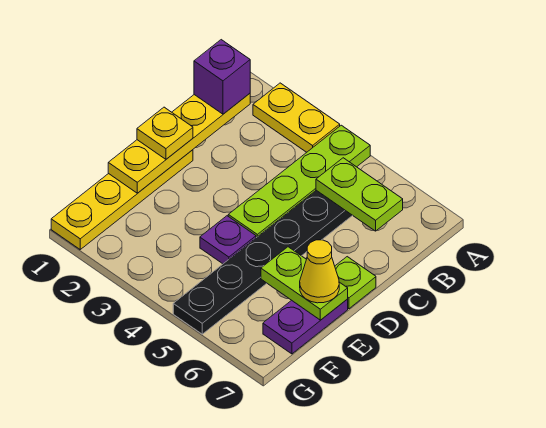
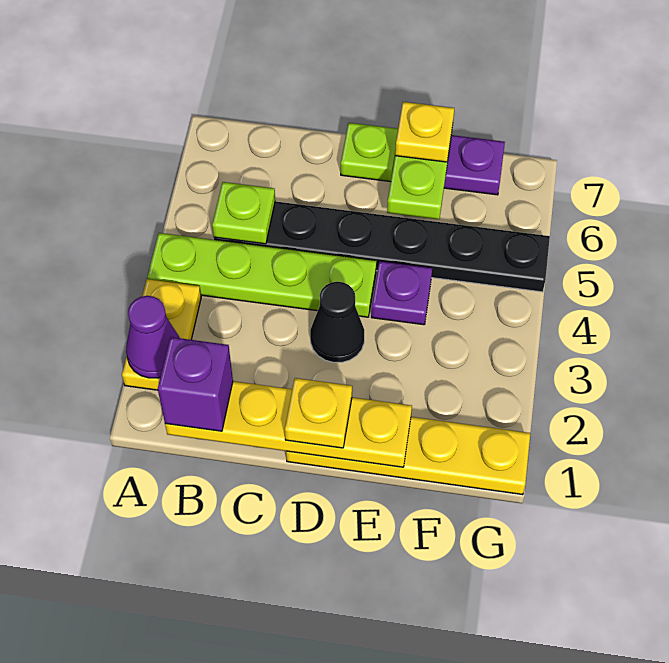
none -> purple cone A2 level 2
lime plate B5:B6 level 2 -> lime plate B5 level 2
none -> black cone D3 level 1
yellow cone E7 level 3 -> yellow plate E7 level 3

